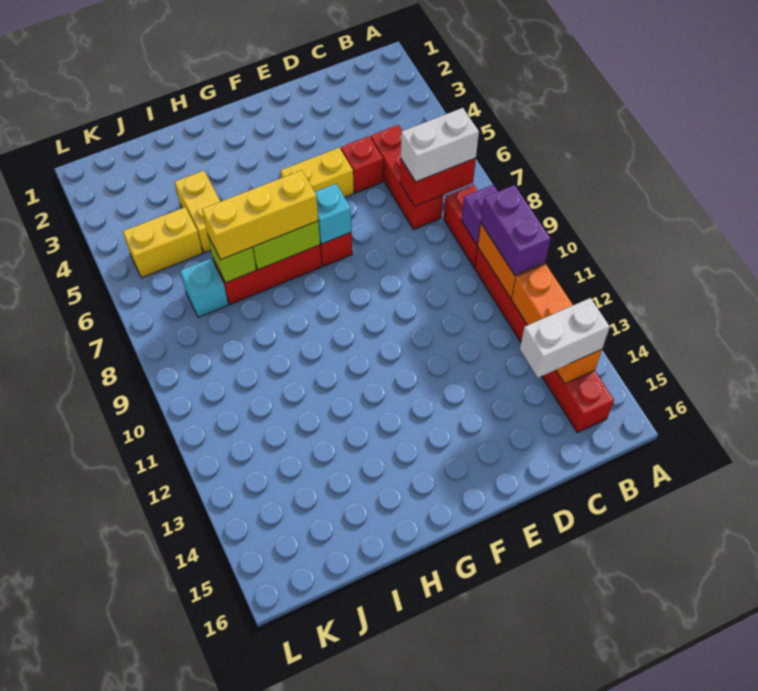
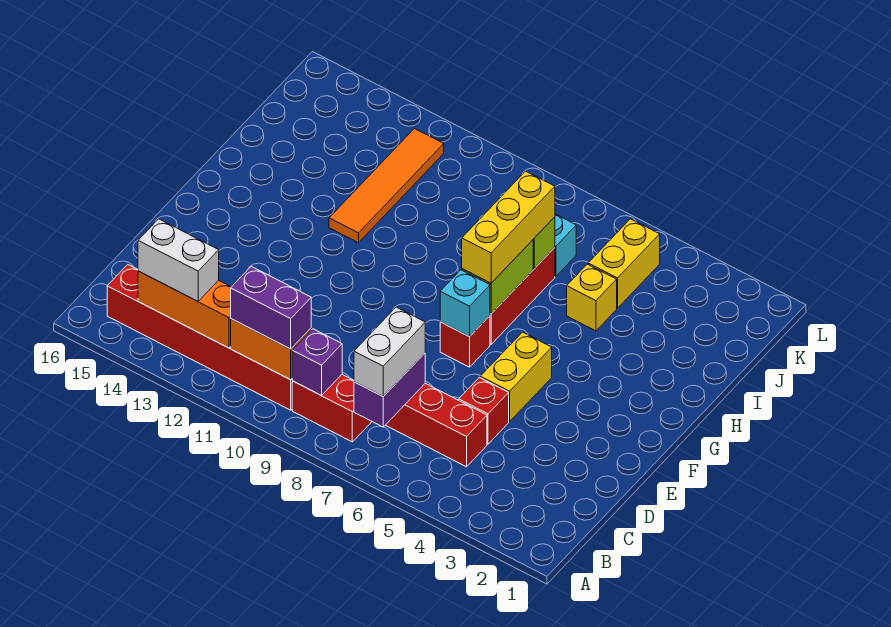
red brick B7:C7 level 2 -> purple brick B7:C7 level 2
white brick B14:C14 level 3 -> white brick B13:B14 level 3
none -> orange tile H12:K12 level 1
yellow brick I4:I5 level 1 -> yellow brick I5 level 1

